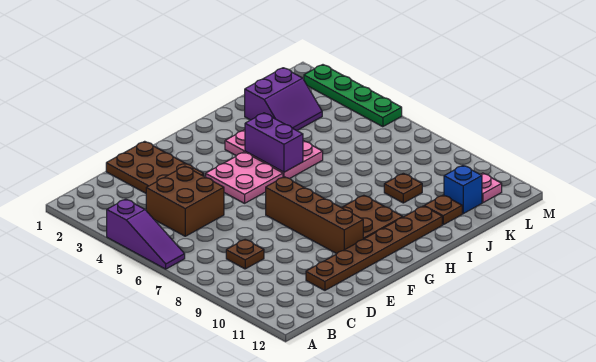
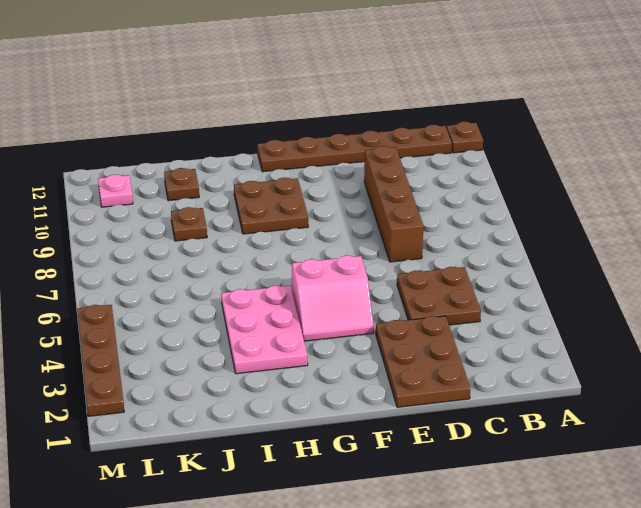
purple slope A4:A6 level 1 top 4 -> none
brown brick C4:D5 level 1 -> brown plate C4:D5 level 1
brown plate C8 level 1 -> brown plate A12 level 1
brown plate D11:I11 level 1 -> brown plate B12:G12 level 1
pink plate F4:G5 level 1 -> pink slope F4:G5 level 1 top 5
brown brick F7:F10 level 1 -> brown brick D7:D10 level 1
purple brick H4:H5 level 2 -> none
purple slope J2:K3 level 1 top 2 -> none
blue brick K11 level 1 -> none
green plate M2:M5 level 1 -> brown plate M2:M5 level 1

